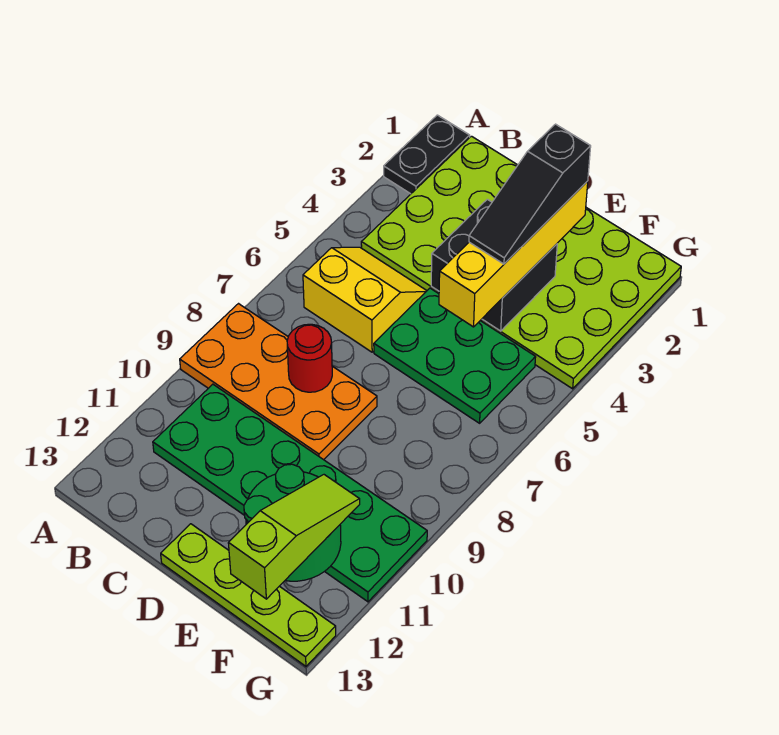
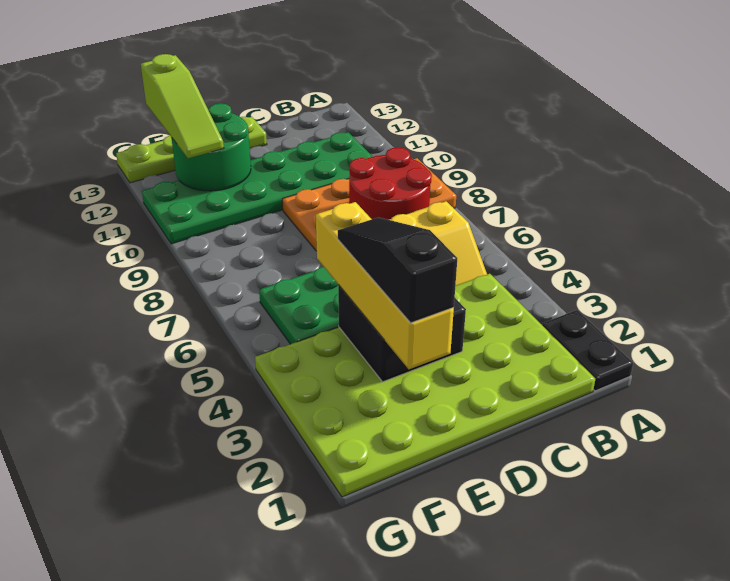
red round brick C8 level 2 -> red round brick B7:C8 level 2

